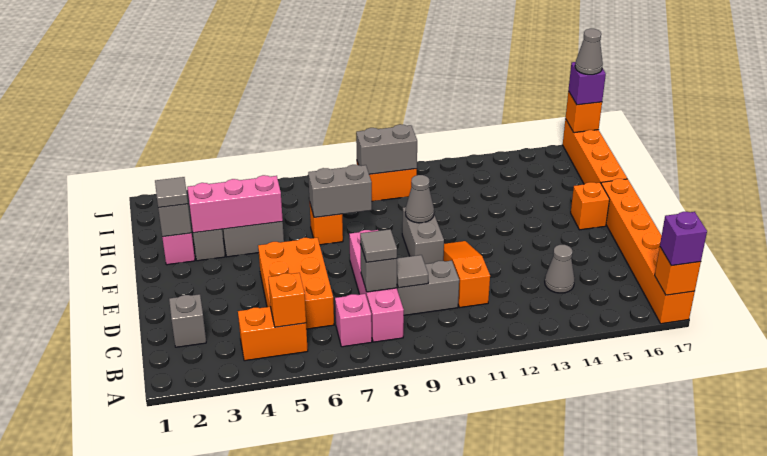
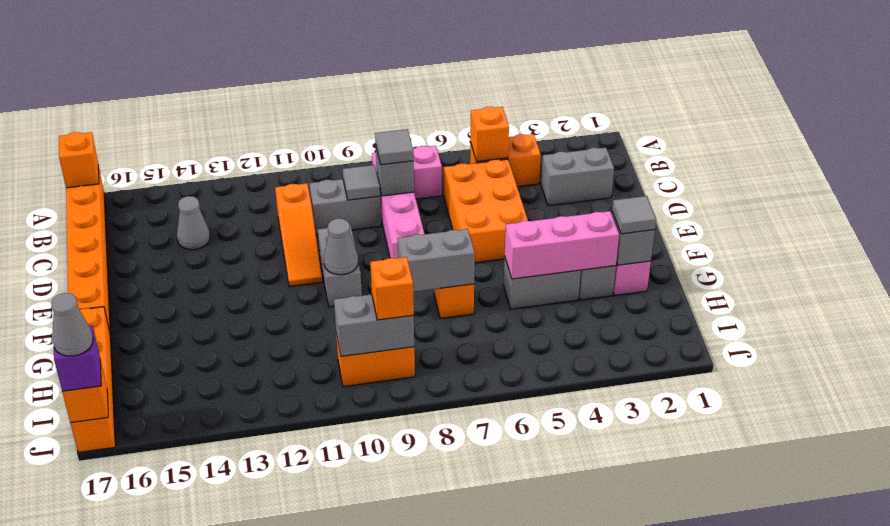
purple brick A17 level 3 -> none
grey brick C2 level 1 -> grey brick C2:C3 level 1
orange brick F16 level 1 -> orange brick I9 level 3

